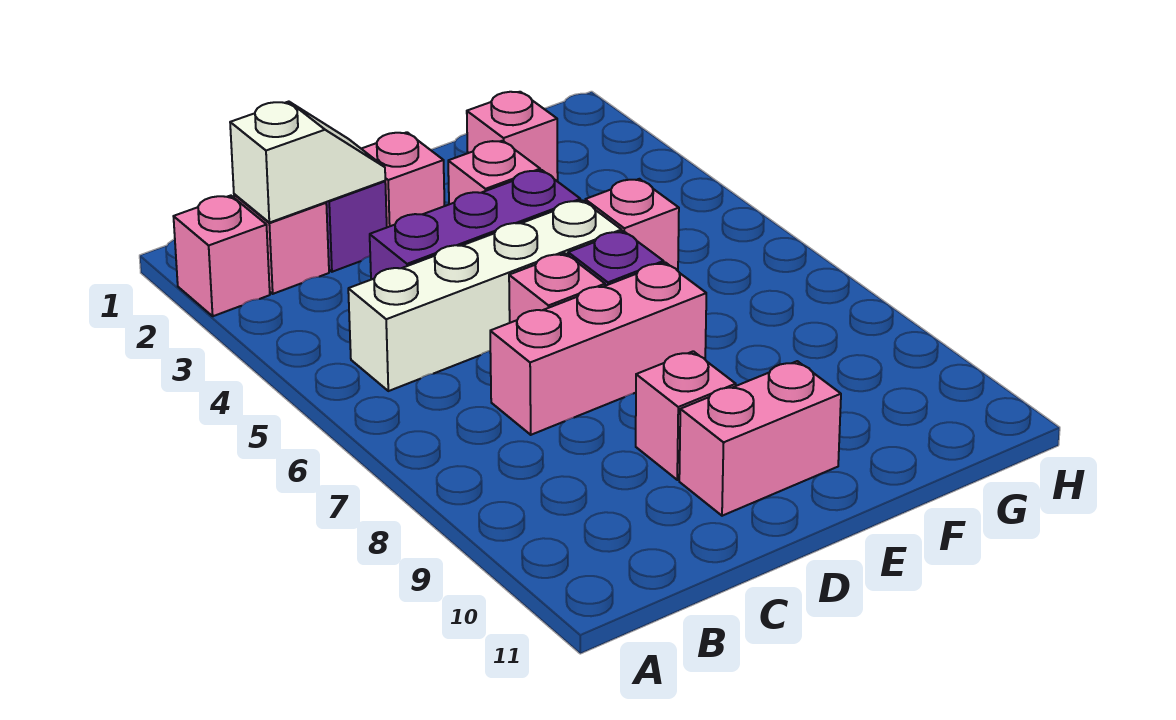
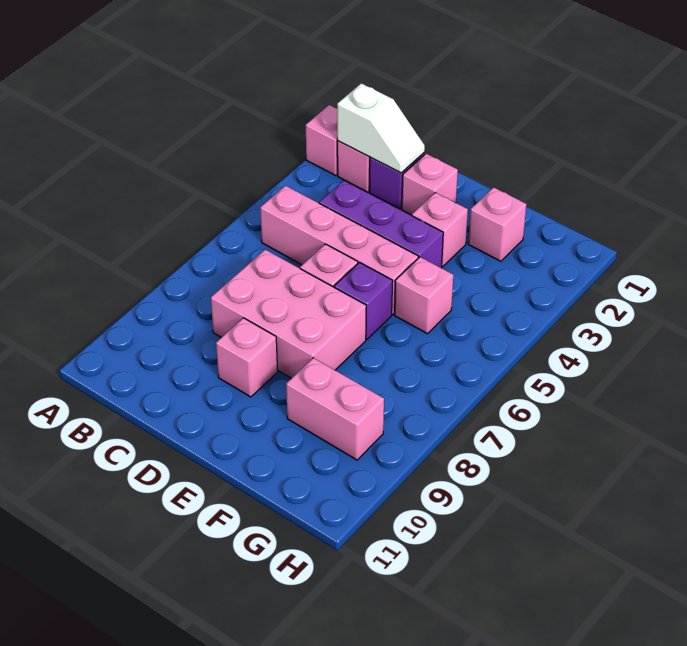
white brick B5:E5 level 1 -> pink brick B5:E5 level 1
pink brick C7:E7 level 1 -> pink brick C7:E8 level 1
pink brick D10:E10 level 1 -> pink brick F9:G9 level 1

